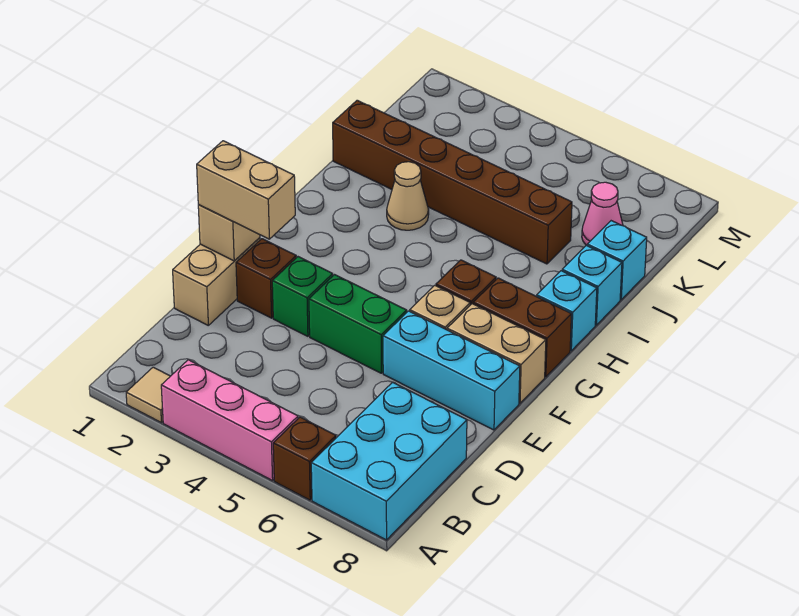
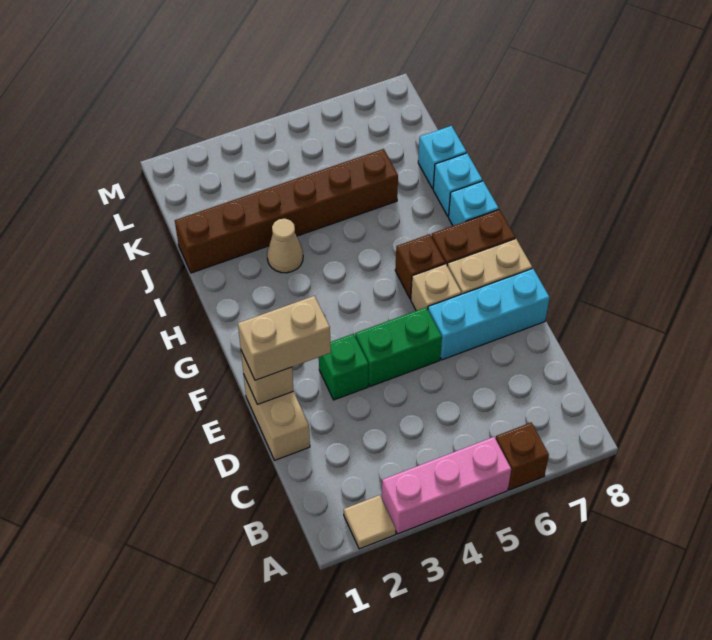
cyan brick A7:C8 level 1 -> none
brown brick E2 level 1 -> none
pink cone K7 level 1 -> none

